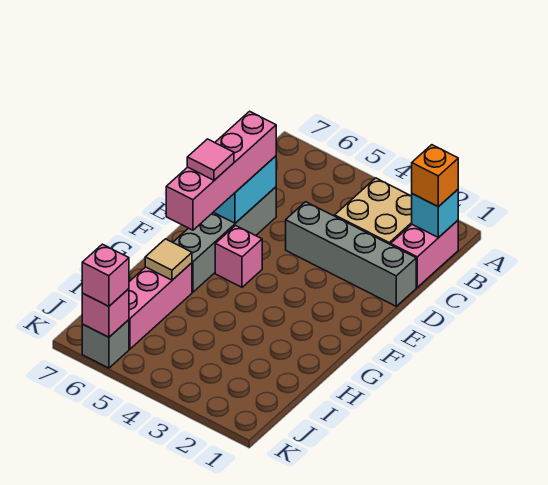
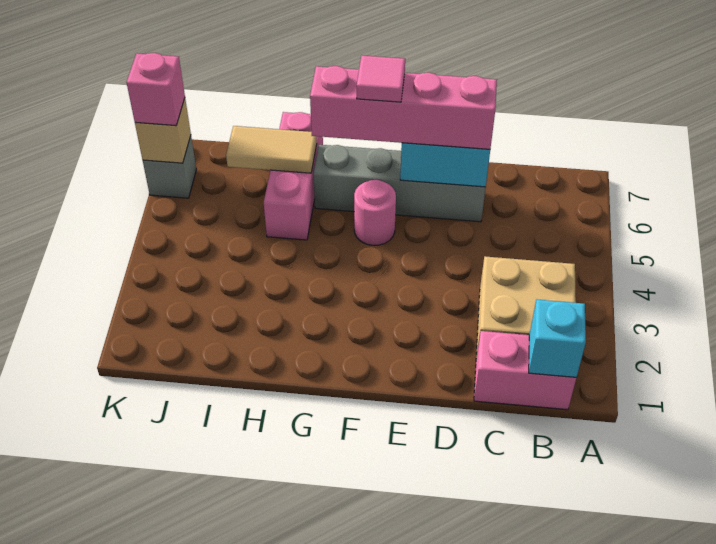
orange brick B1 level 3 -> none
grey brick D1:D4 level 1 -> none
pink brick F5 level 1 -> pink round brick F5 level 1
pink brick H6:J6 level 1 -> pink brick H5:H7 level 1
tan tile H6 level 2 -> tan tile H6:I6 level 2
pink brick K6 level 2 -> tan brick K6 level 2

